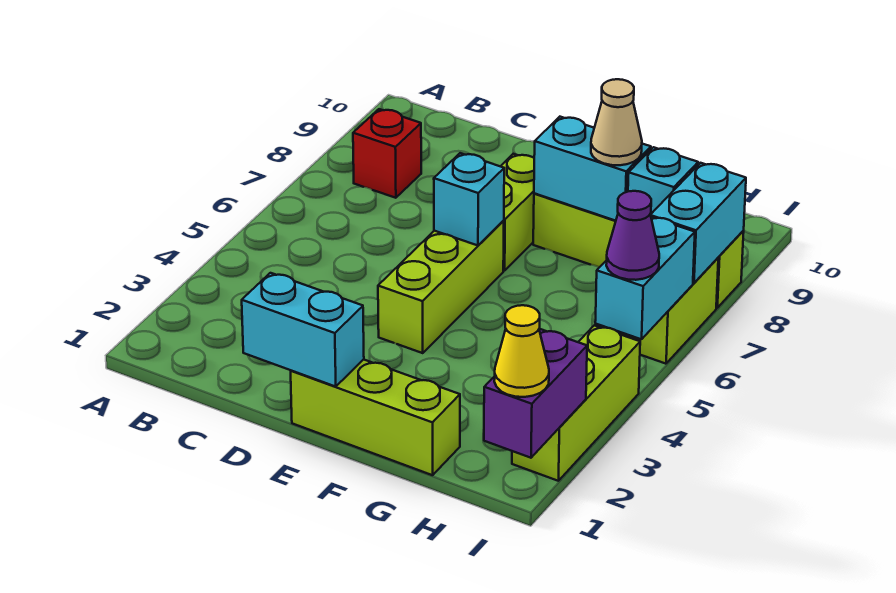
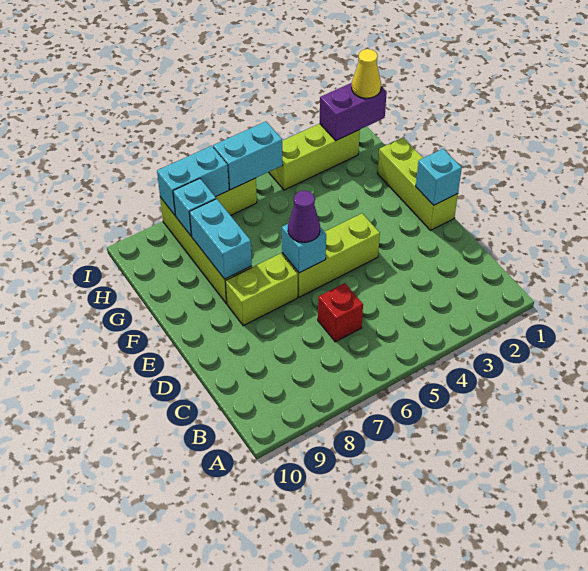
red brick B8 level 1 -> red brick C6 level 1
cyan brick D1:E1 level 2 -> cyan brick E1 level 2
tan cone G8 level 3 -> none
purple cone I5 level 3 -> purple cone E6 level 3

